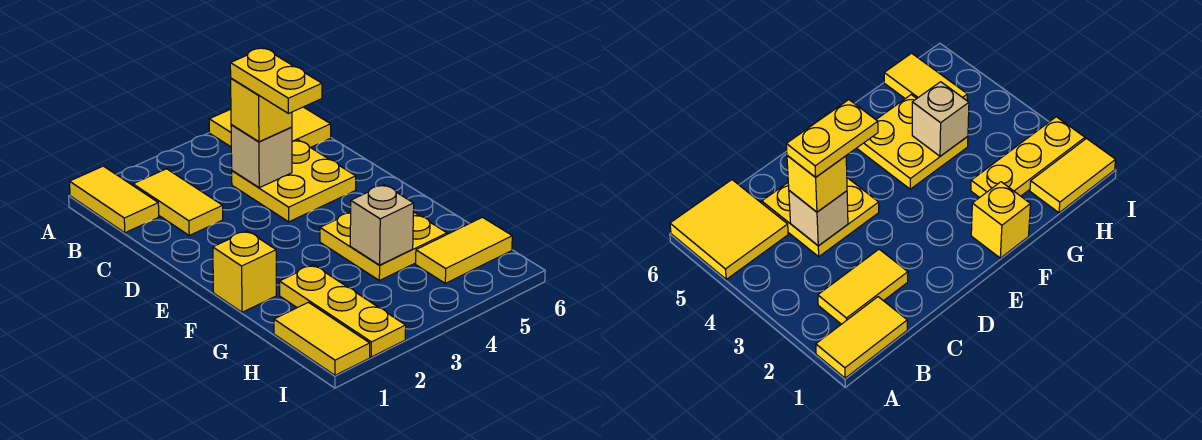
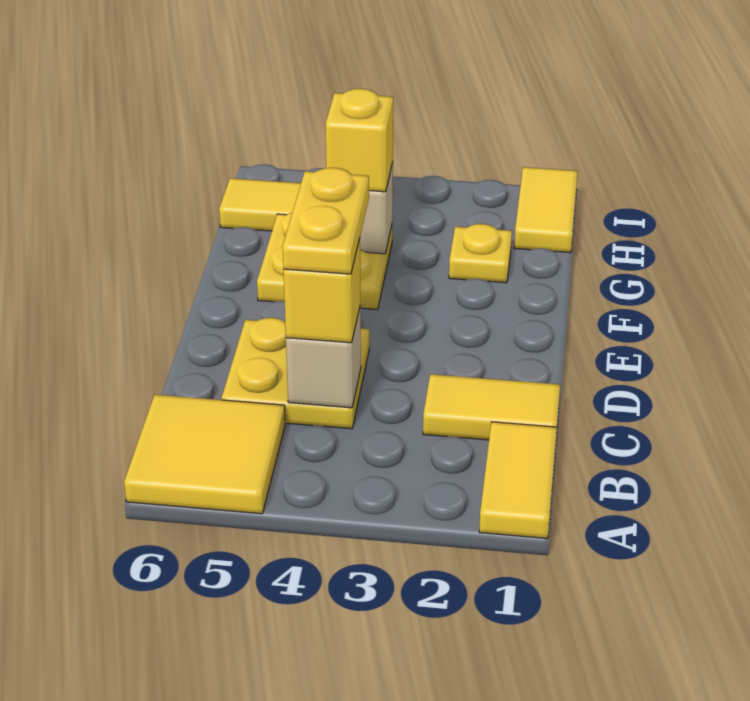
yellow tile B2:C2 level 1 -> yellow tile C1:C2 level 1
yellow brick F1 level 1 -> yellow brick G4 level 3
yellow plate G2:I2 level 1 -> yellow plate G2 level 1

